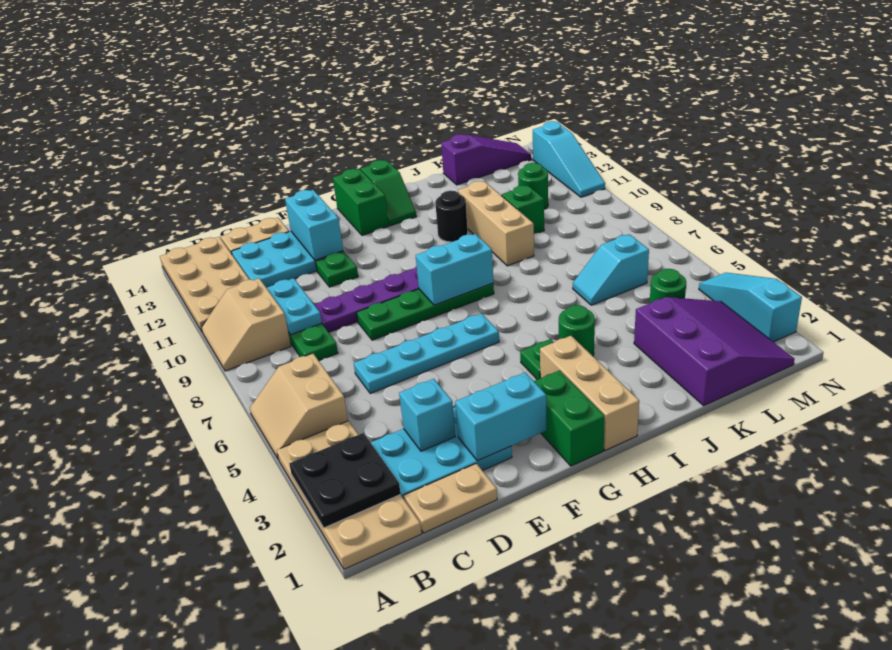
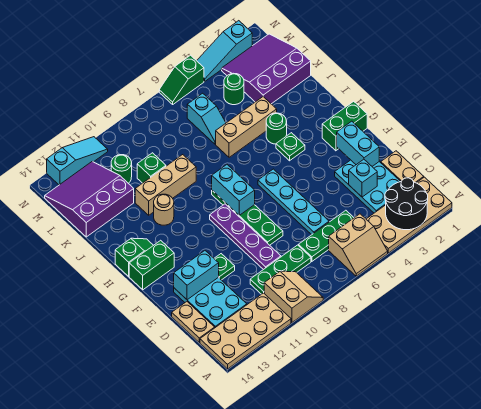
black plate A2:B3 level 2 -> black round brick A2:B3 level 2
tan slope A9:B10 level 1 top B -> tan slope A9:B10 level 1 top 10
none -> green plate C5:C7 level 1
cyan plate C9:C10 level 2 -> none
tan brick H1:H3 level 1 -> tan brick J4:J6 level 1
black round brick I11 level 1 -> tan round brick I11 level 1
purple slope K14:M14 level 1 top K -> purple slope K12:M14 level 1 top K
none -> green slope N5:N6 level 1 top 5

